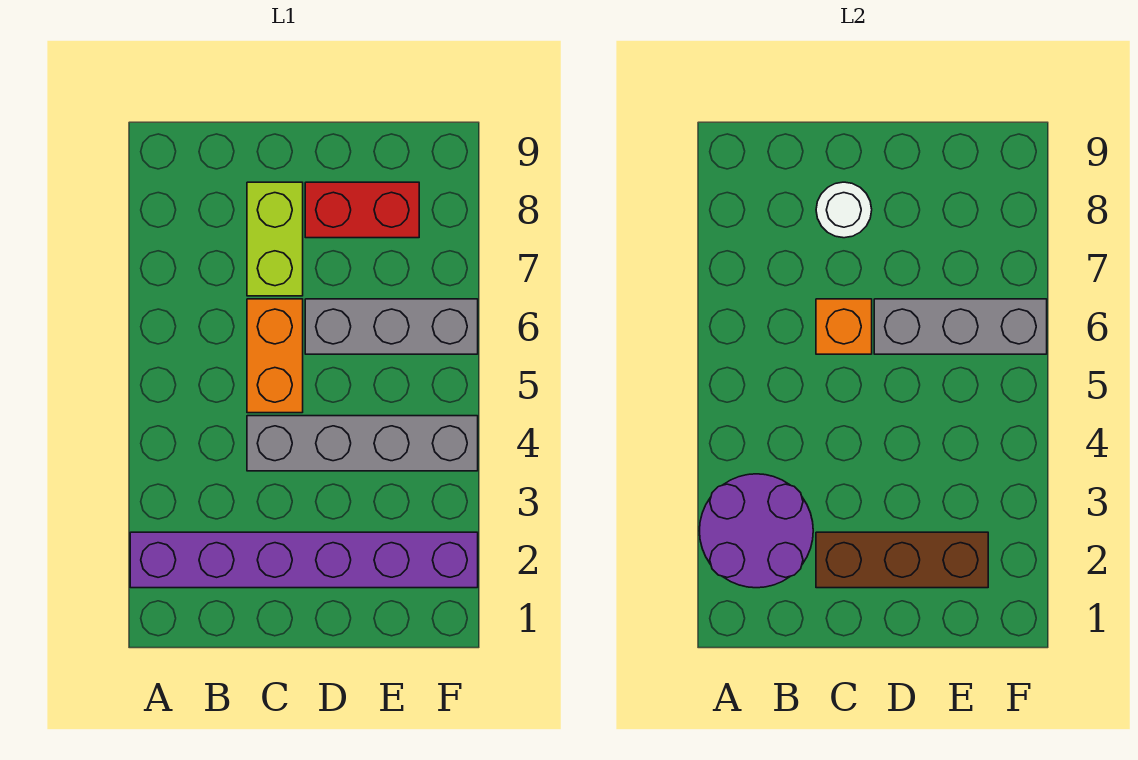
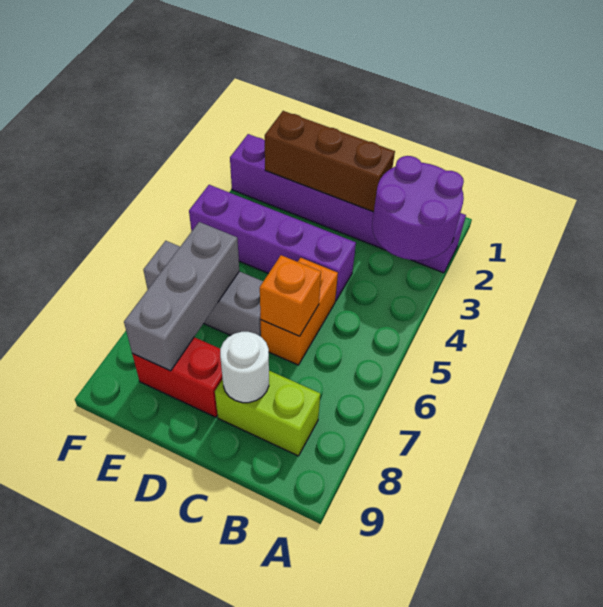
grey brick C4:F4 level 1 -> purple brick C4:F4 level 1
lime brick C7:C8 level 1 -> lime brick B8:C8 level 1
grey brick D6:F6 level 2 -> grey brick E6:E8 level 2

